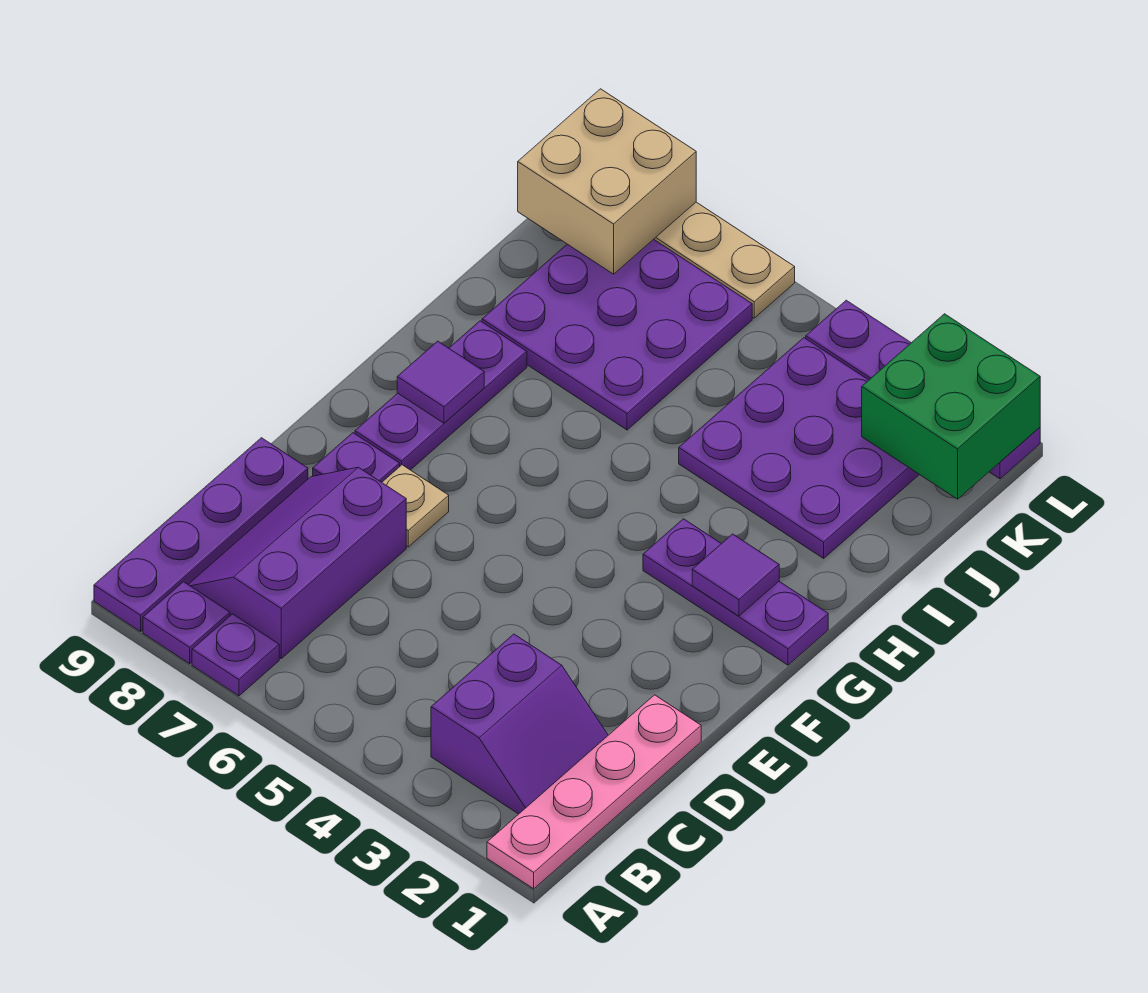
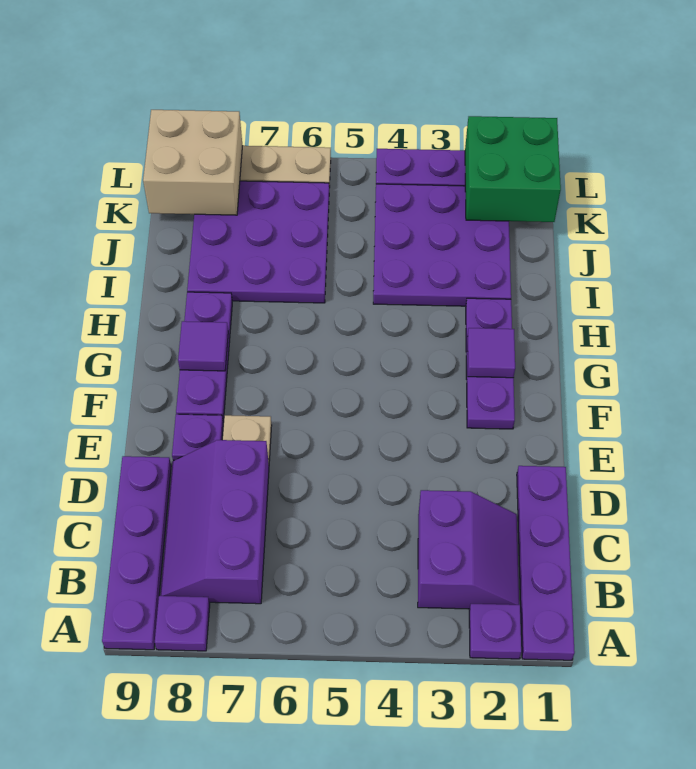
pink plate A1:D1 level 1 -> purple plate A1:D1 level 1
purple plate A7 level 1 -> purple plate A2 level 1
purple plate G1:G3 level 1 -> purple plate F2:H2 level 1

